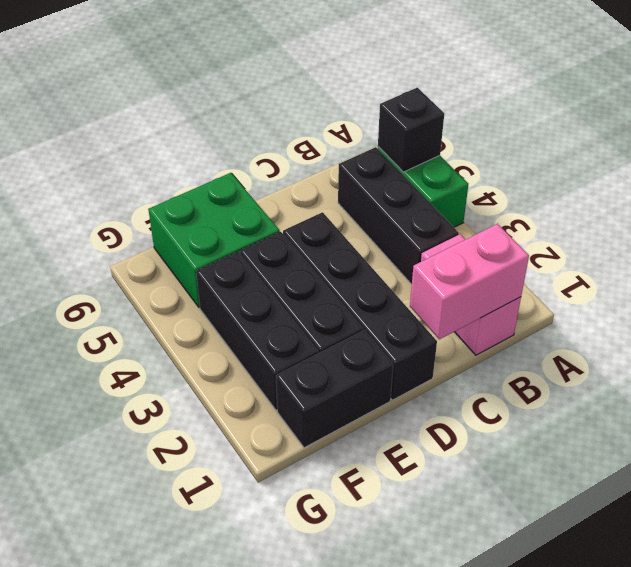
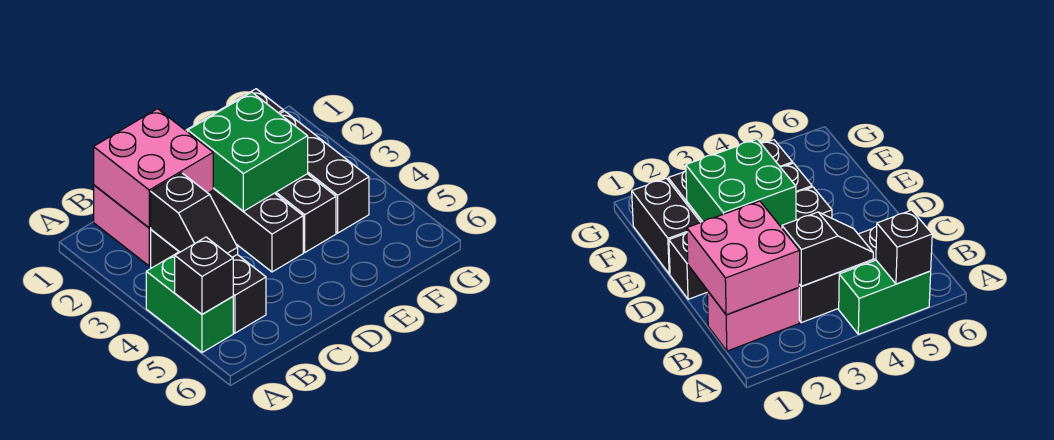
pink brick B1:C1 level 2 -> pink brick B1:C2 level 2
none -> black slope B3:B4 level 2 top 3
green brick E5:F6 level 1 -> green brick D2:E3 level 2

